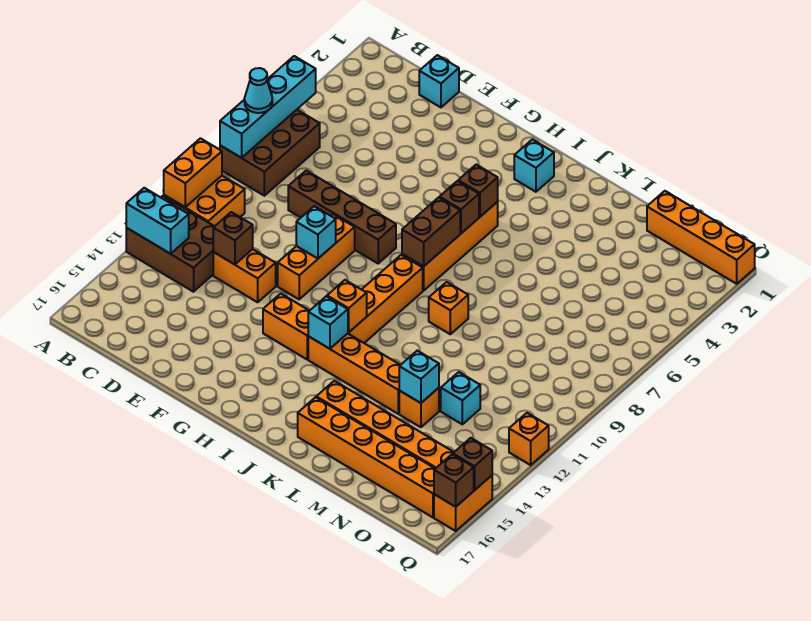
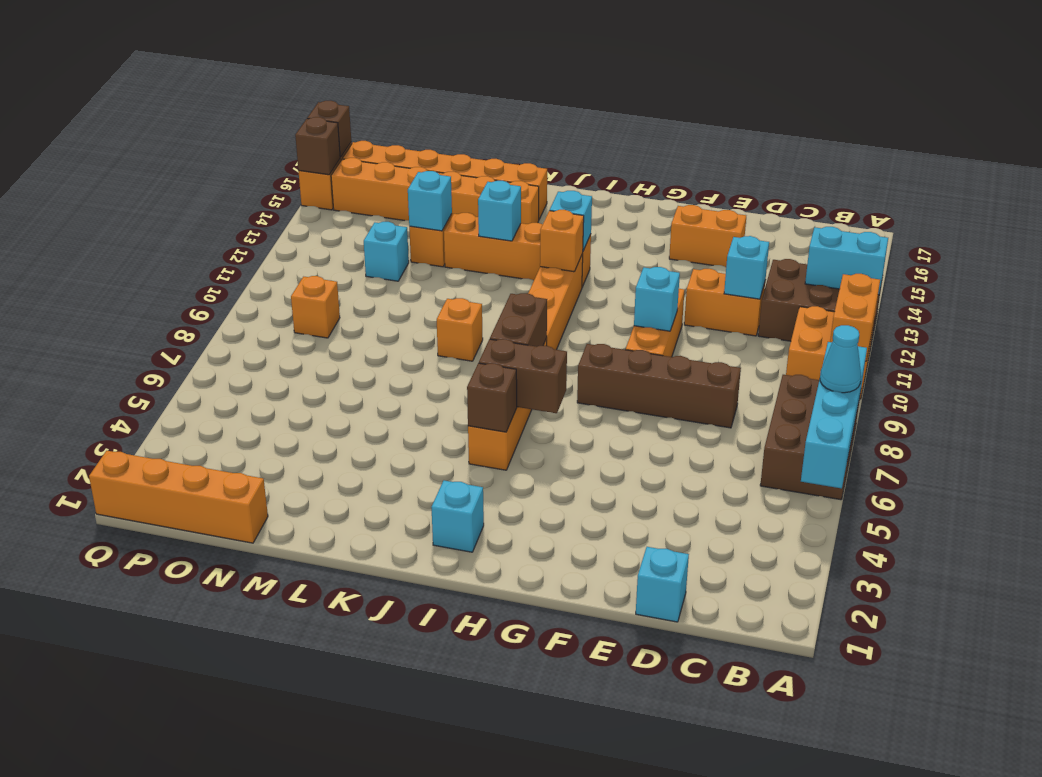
brown brick D12 level 2 -> cyan brick D12 level 2
orange brick G13:H13 level 1 -> orange brick E15:F15 level 1
brown brick I6 level 2 -> brown brick H6:I6 level 2
none -> cyan brick K13 level 2
orange brick Q12 level 1 -> orange brick O9 level 1

